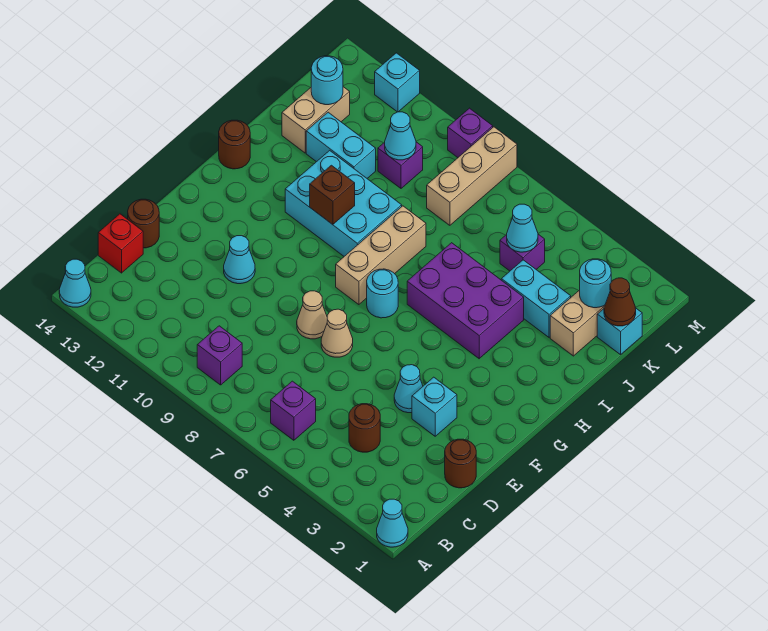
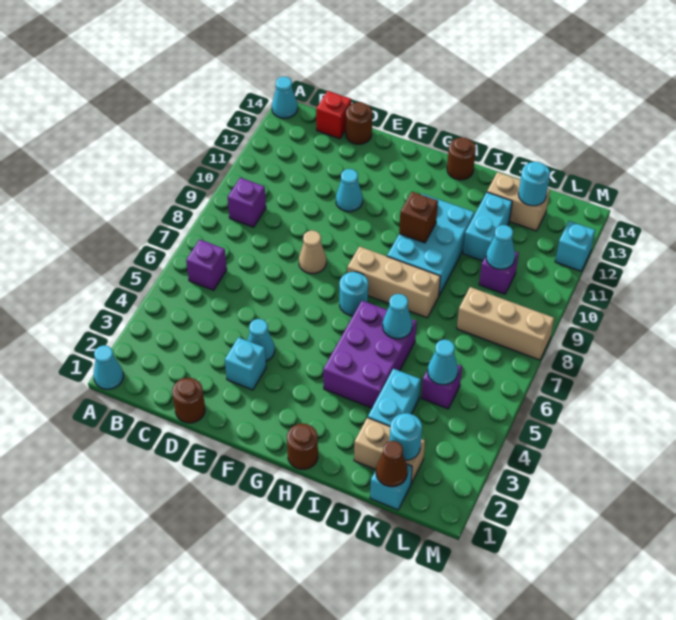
brown round brick C4 level 1 -> brown round brick H1 level 1
tan cone E7 level 1 -> none
none -> cyan cone I6 level 2
purple brick M9 level 1 -> none

